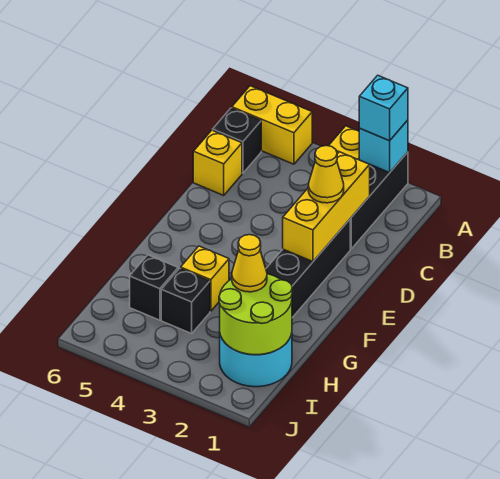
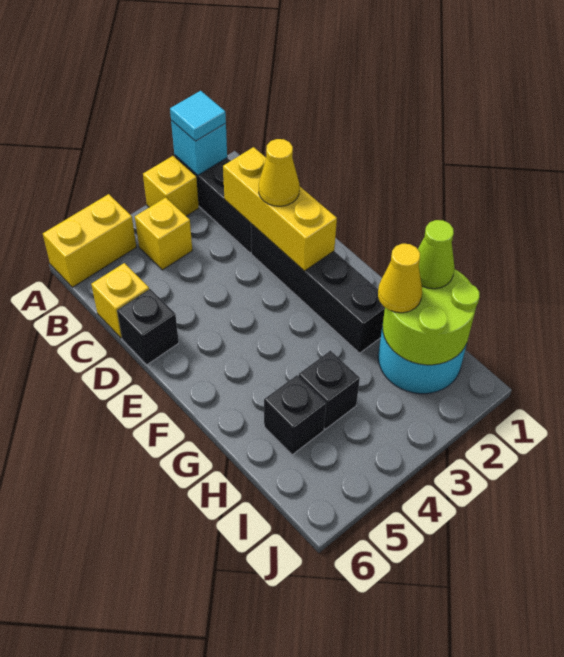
cyan brick A2 level 3 -> cyan tile A2 level 3
black brick B6 level 1 -> black brick D6 level 1
yellow brick G4 level 1 -> yellow brick B4 level 1
none -> lime cone H1 level 3

